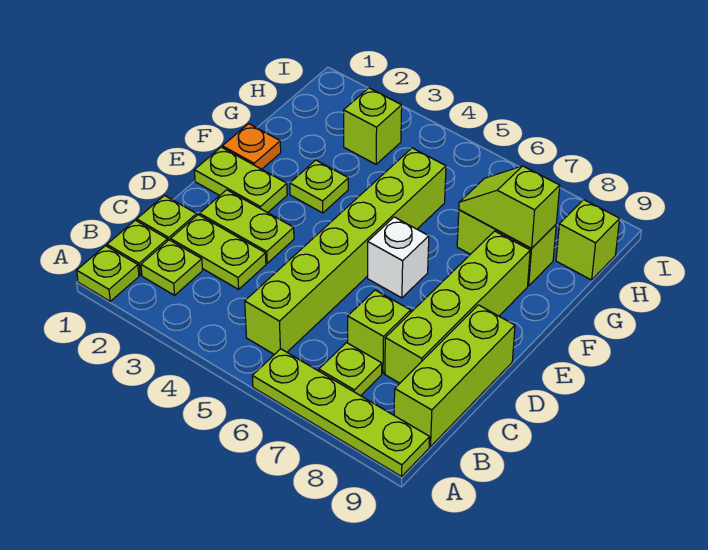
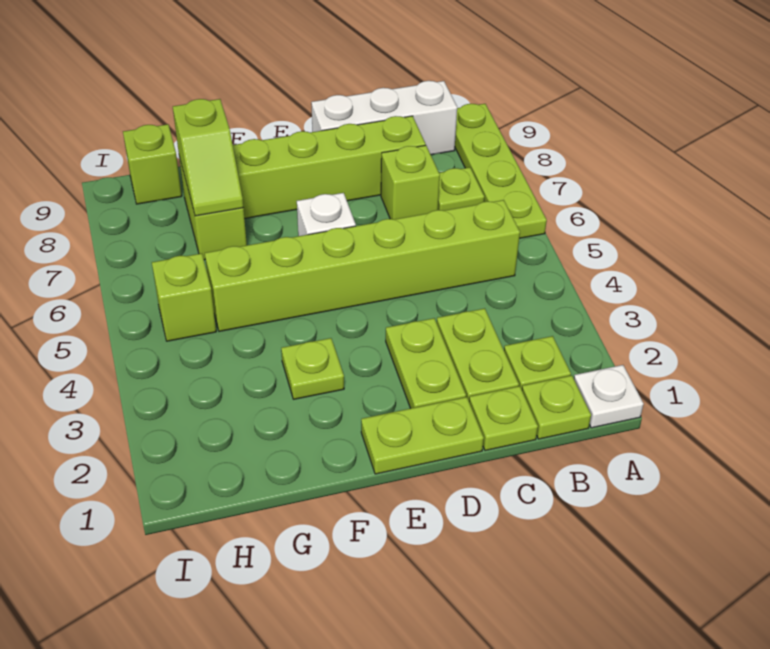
lime plate A1 level 1 -> white plate A1 level 1
lime brick B9:D9 level 1 -> white brick B9:D9 level 1
lime plate E1:E2 level 1 -> lime plate D1:E1 level 1
orange plate F1 level 1 -> none
lime brick H3 level 1 -> lime brick H5 level 1

